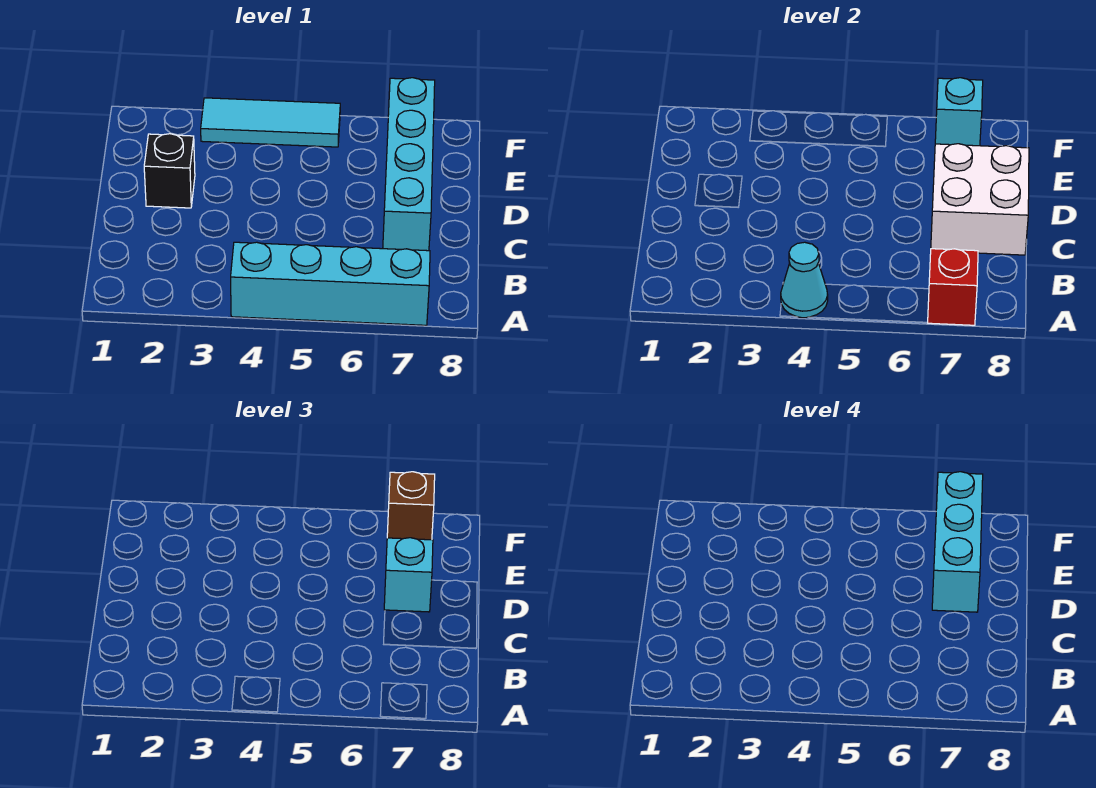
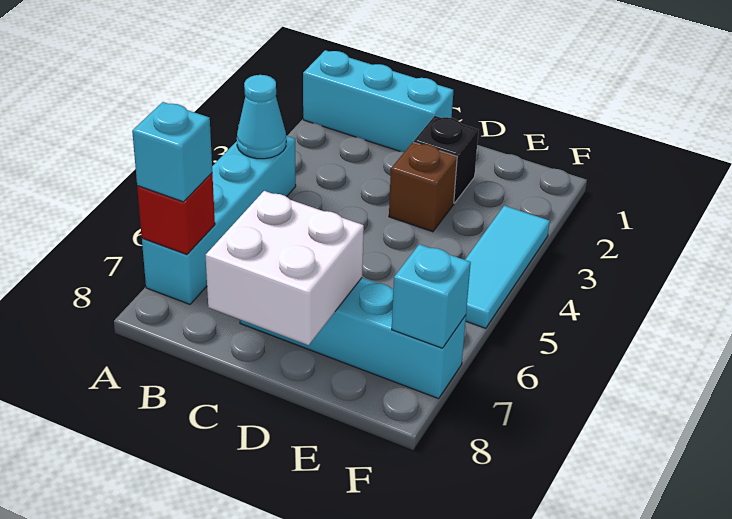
cyan brick D7 level 3 -> cyan brick A7 level 3
cyan brick D7:F7 level 4 -> cyan brick A1:C1 level 1
brown brick F7 level 3 -> brown brick D3 level 1

